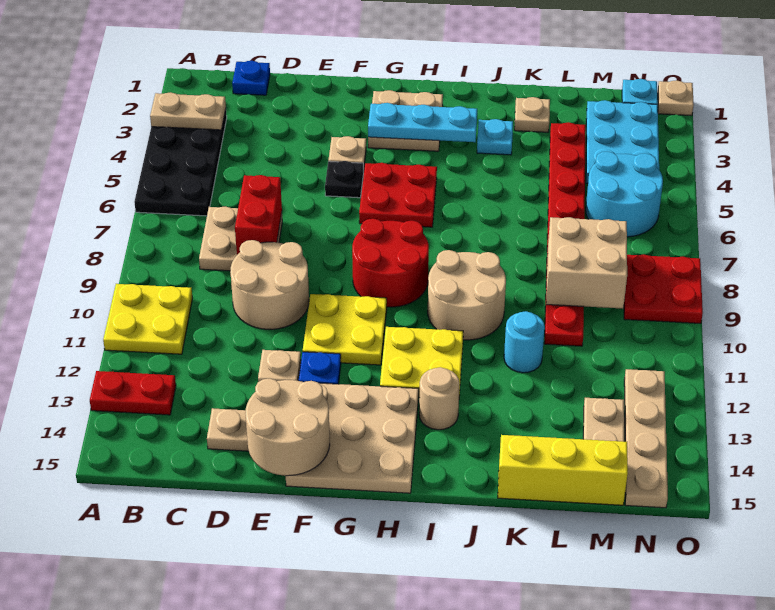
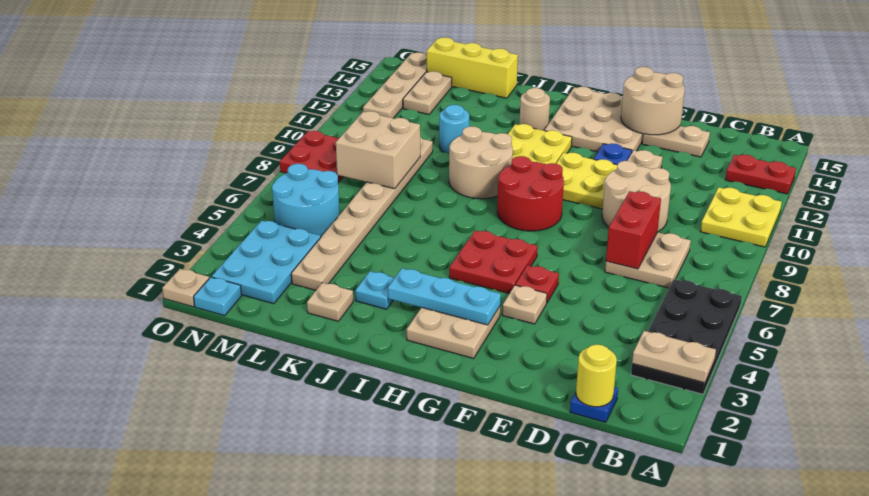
none -> yellow round brick C1 level 2
black plate F5 level 1 -> red plate F5 level 1
red plate L3:L10 level 1 -> tan plate L3:L10 level 1

